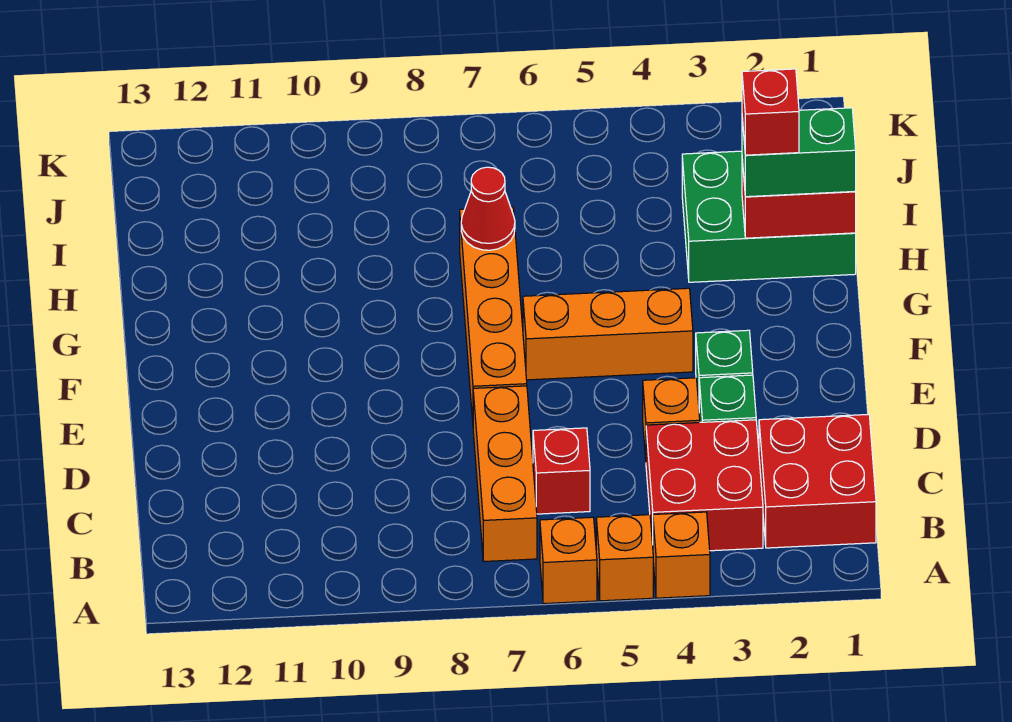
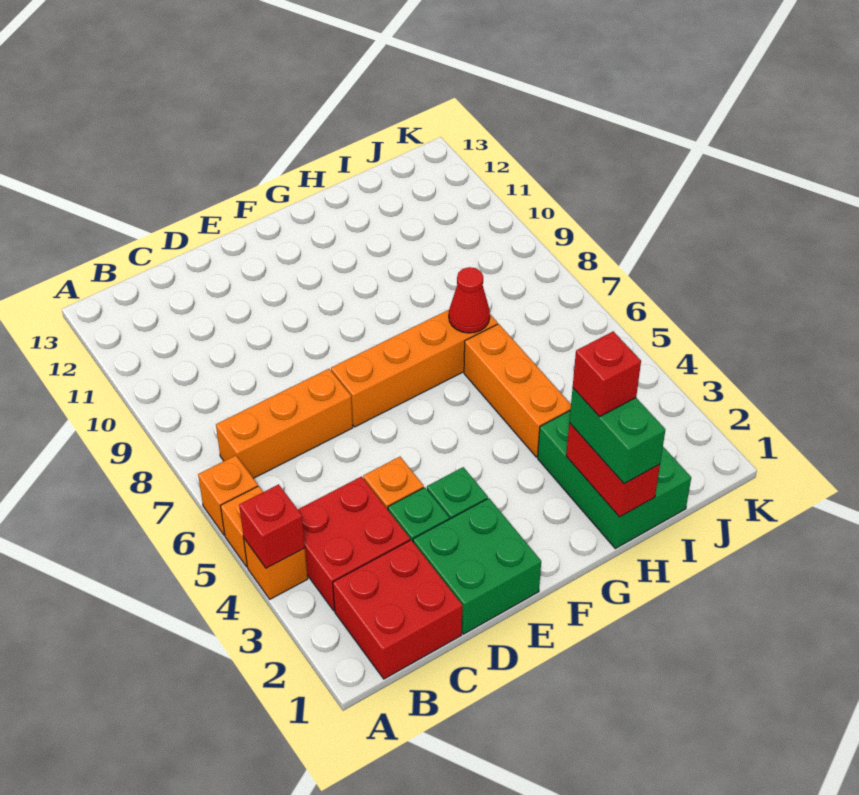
red brick C6 level 1 -> red brick A4 level 2
none -> green brick D1:E2 level 1
orange brick F4:F6 level 1 -> orange brick H4:H6 level 1

